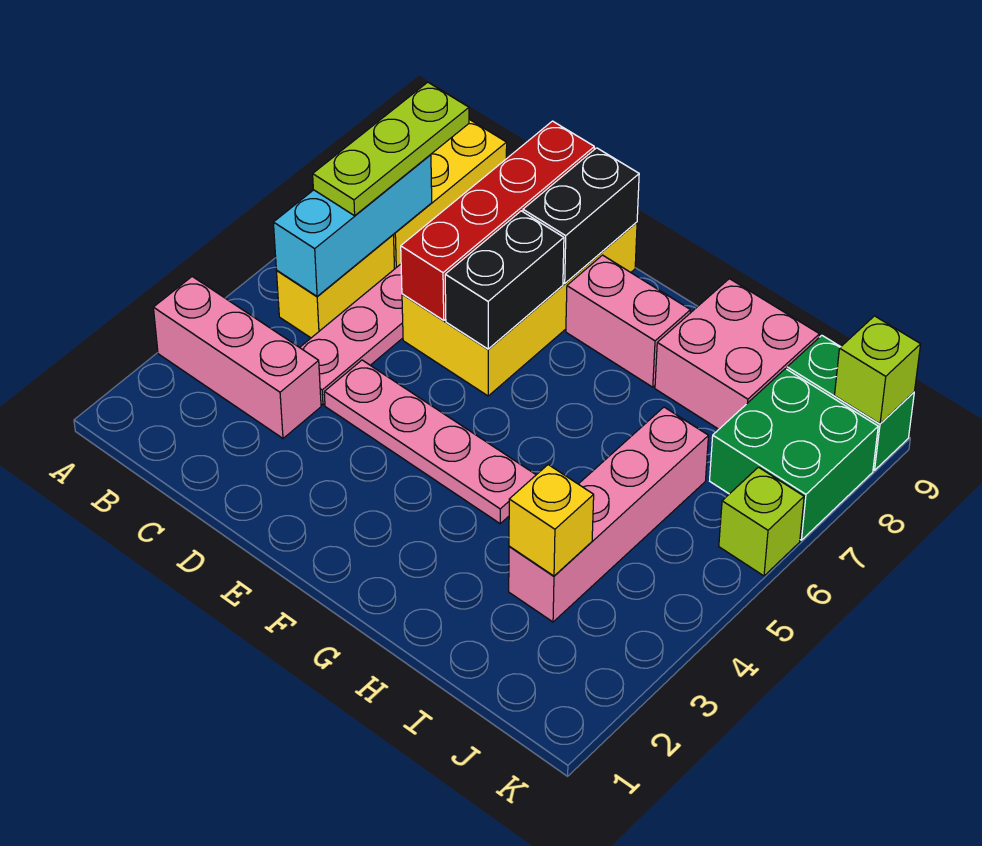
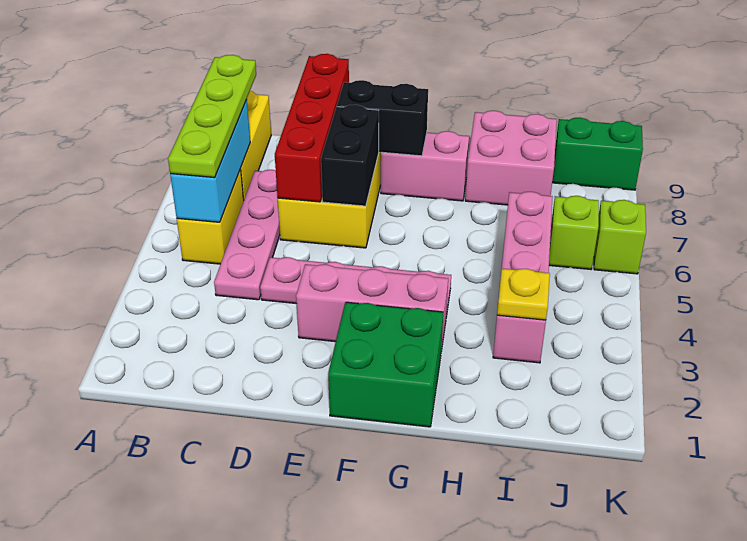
pink brick A3:C3 level 1 -> pink brick E3:G3 level 1
lime plate B6:B8 level 3 -> lime plate B5:B8 level 3
black brick E8:E9 level 2 -> black brick E8:F8 level 2
yellow brick I3 level 2 -> yellow plate I3 level 2
green brick J7:K8 level 1 -> green brick F1:G2 level 1
lime brick K9 level 2 -> lime brick J6 level 1

